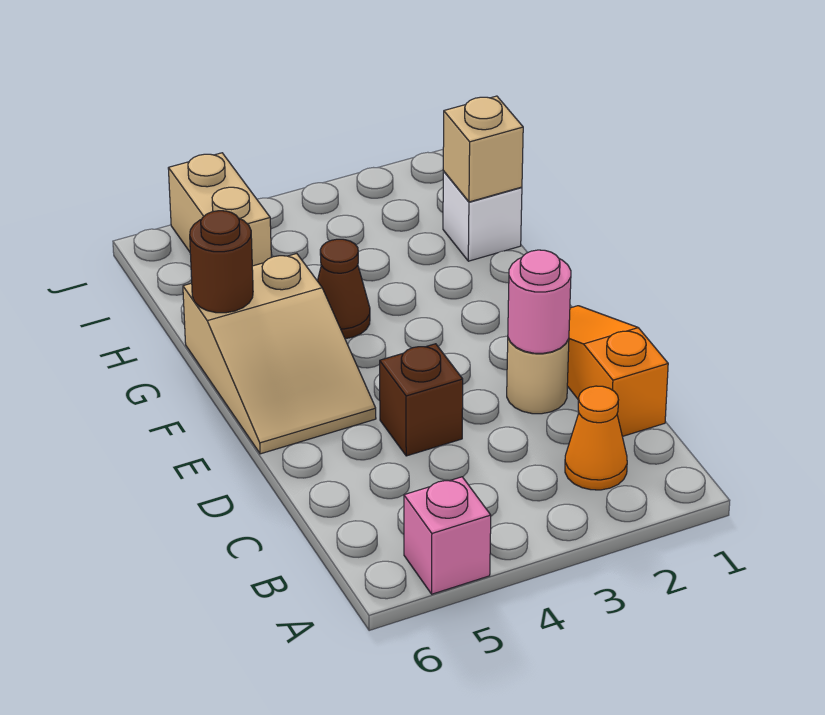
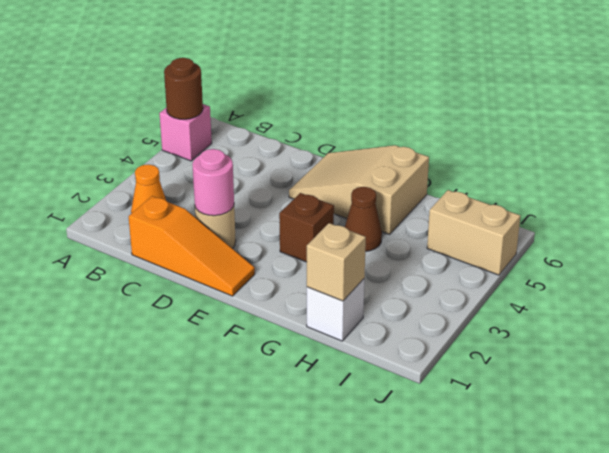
brown brick D4 level 1 -> brown brick F3 level 1
brown round brick G6 level 2 -> brown round brick A5 level 2

